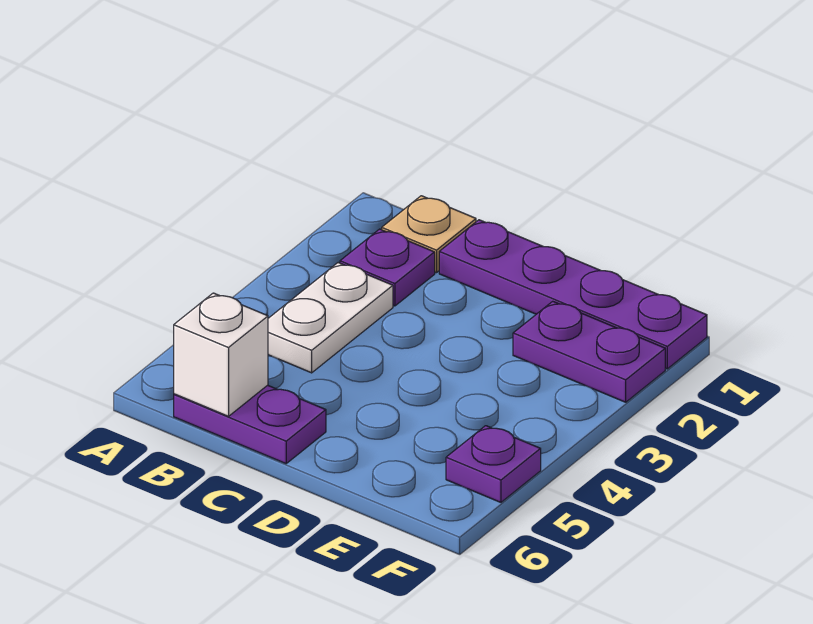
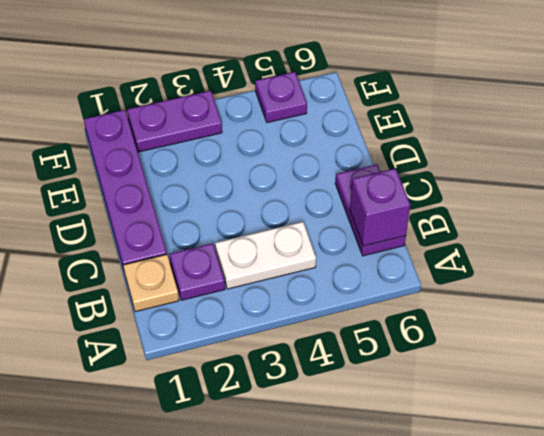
white brick B6 level 2 -> purple brick B6 level 2
purple plate E2:F2 level 1 -> purple plate F2:F3 level 1

